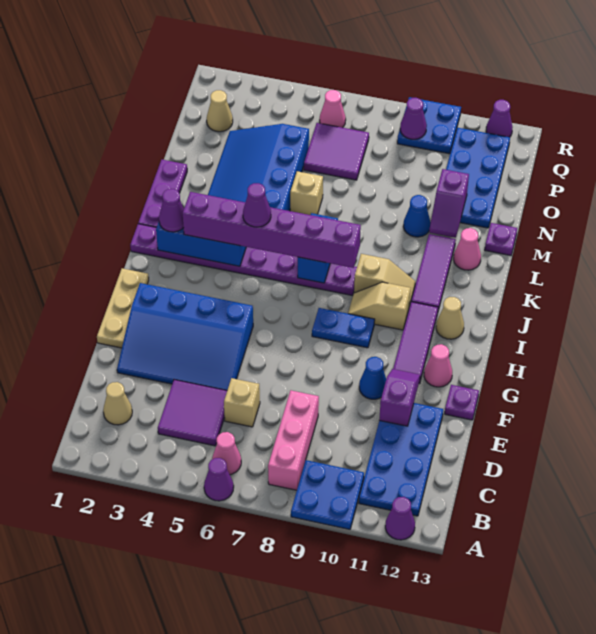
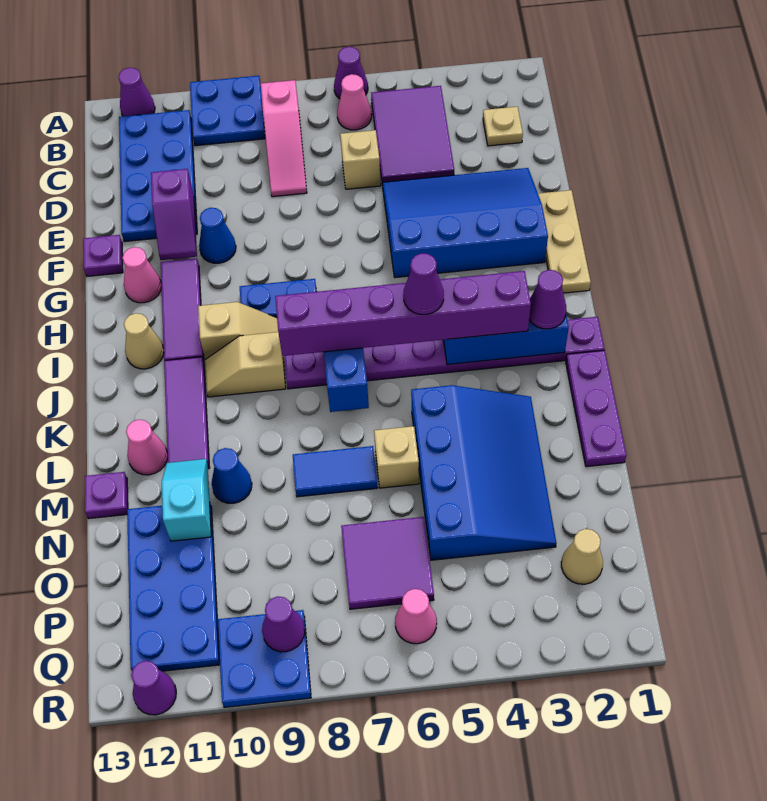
pink brick B8:D8 level 1 -> pink slope B8:D8 level 1 top B
tan cone C2 level 1 -> tan plate C2 level 1
purple tile C4:D5 level 1 -> purple tile B4:D5 level 1
none -> blue tile M7:M8 level 1
purple slope M11:N11 level 2 top N -> cyan slope M11:N11 level 2 top N

